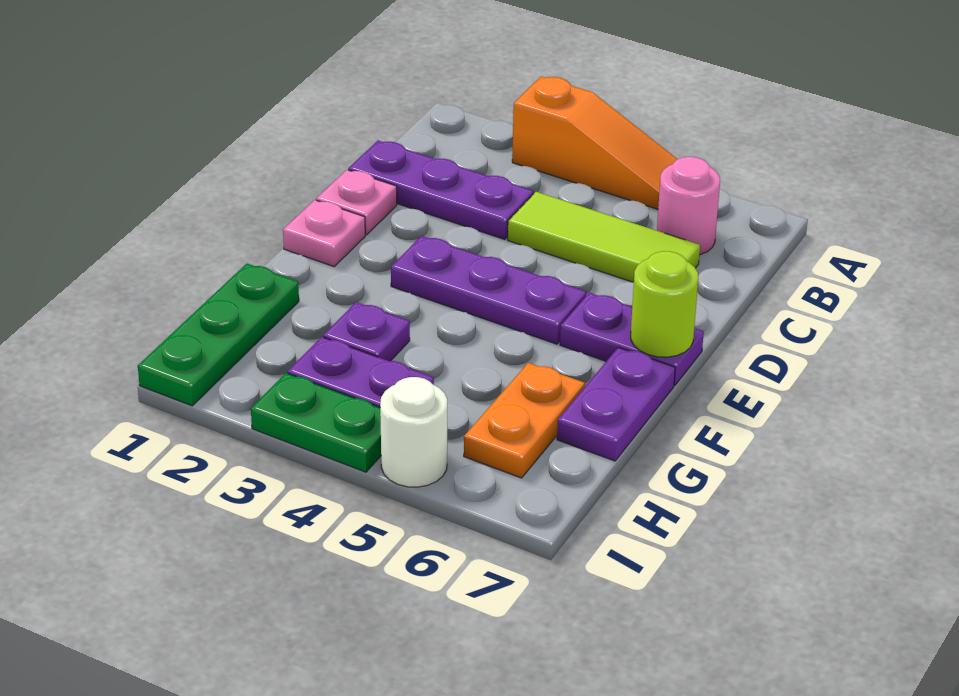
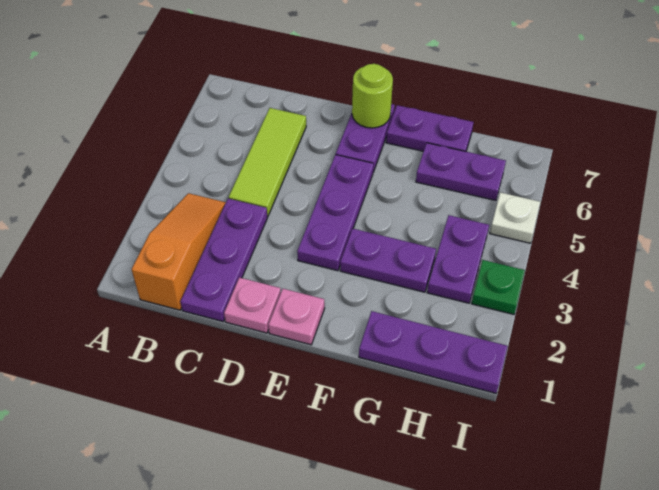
orange slope A3:A5 level 1 top 3 -> orange slope B1:B3 level 1 top 1
pink round brick B6 level 1 -> none
green plate G1:I1 level 1 -> purple plate G1:I1 level 1
purple plate G3 level 1 -> purple plate F3:G3 level 1
orange plate G6:H6 level 1 -> purple plate G6:H6 level 1
green plate I3:I4 level 1 -> green plate I3 level 1
white round brick I5 level 1 -> white plate I5 level 1

